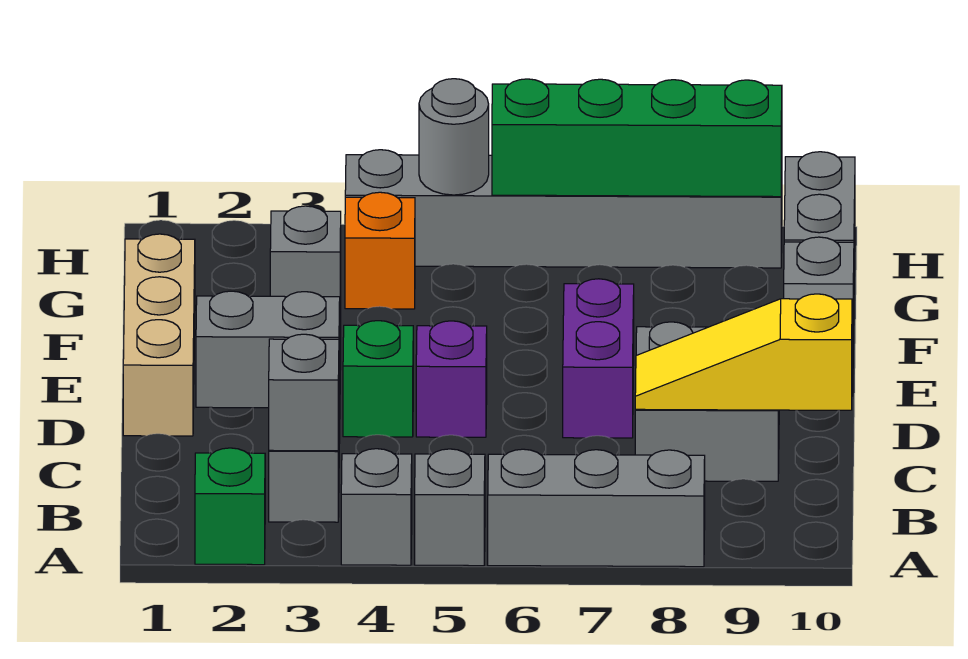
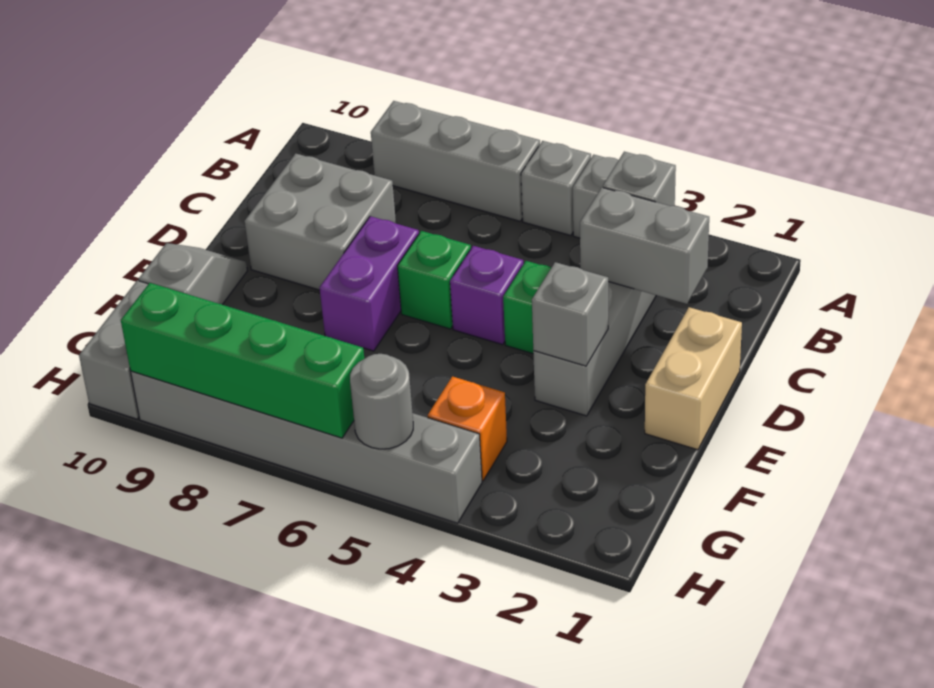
green brick A2 level 1 -> green brick D6 level 1
yellow slope C8:C10 level 2 top 10 -> none
tan brick D1:F1 level 1 -> tan brick D1:E1 level 1

